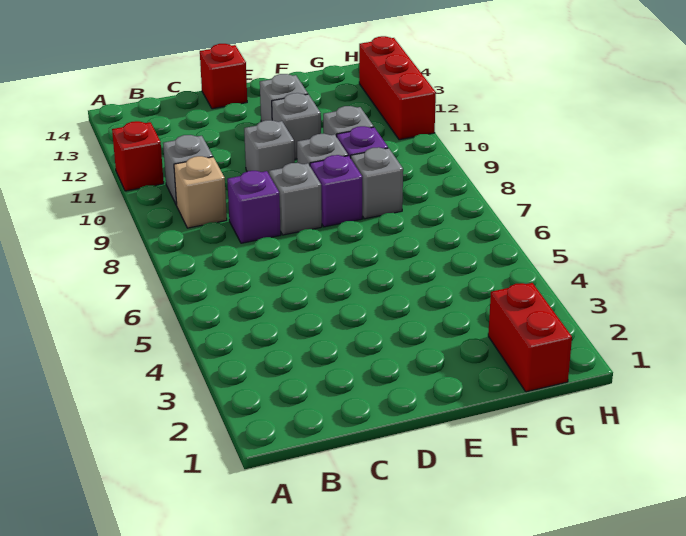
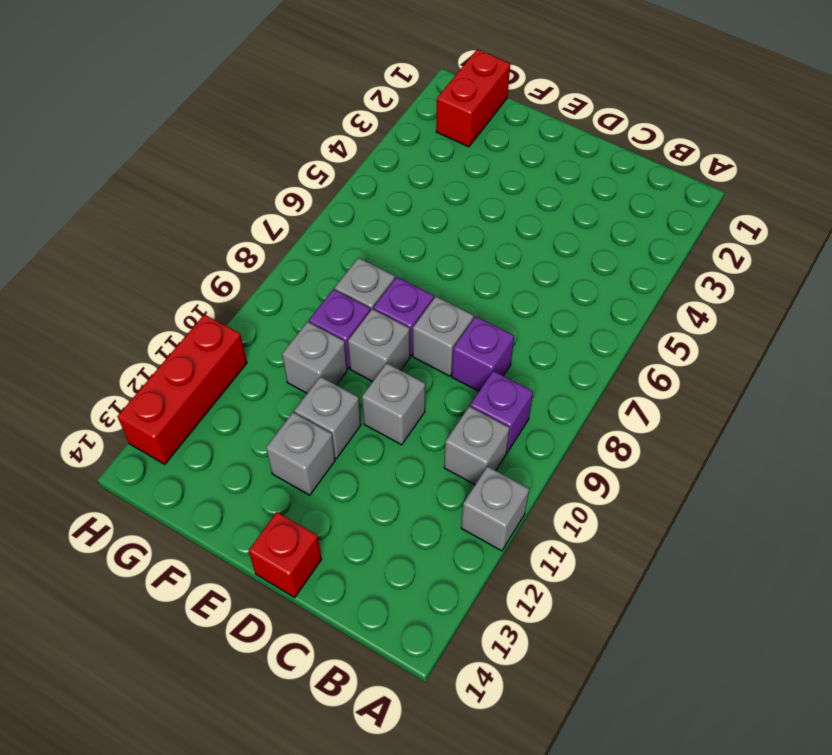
red brick A11 level 1 -> grey brick A11 level 1
tan brick B9 level 1 -> purple brick B9 level 1

